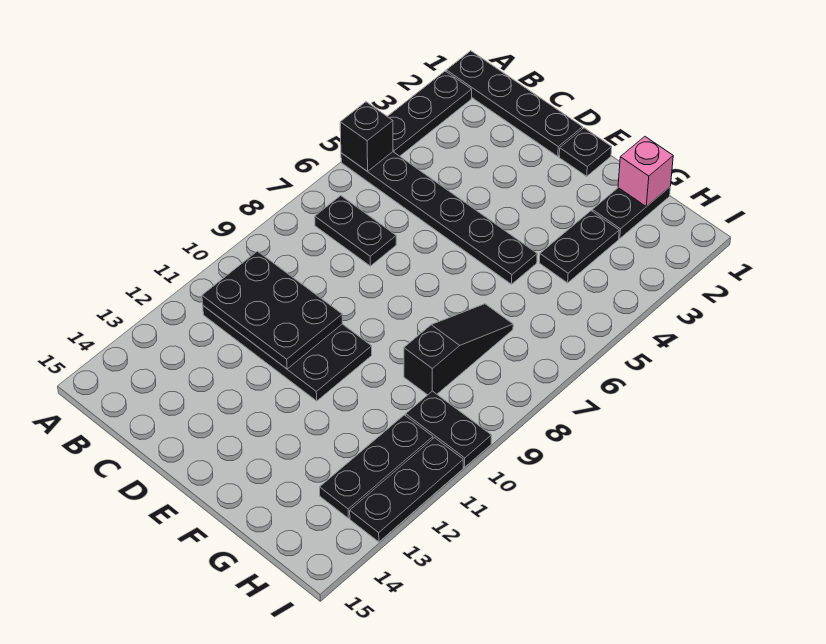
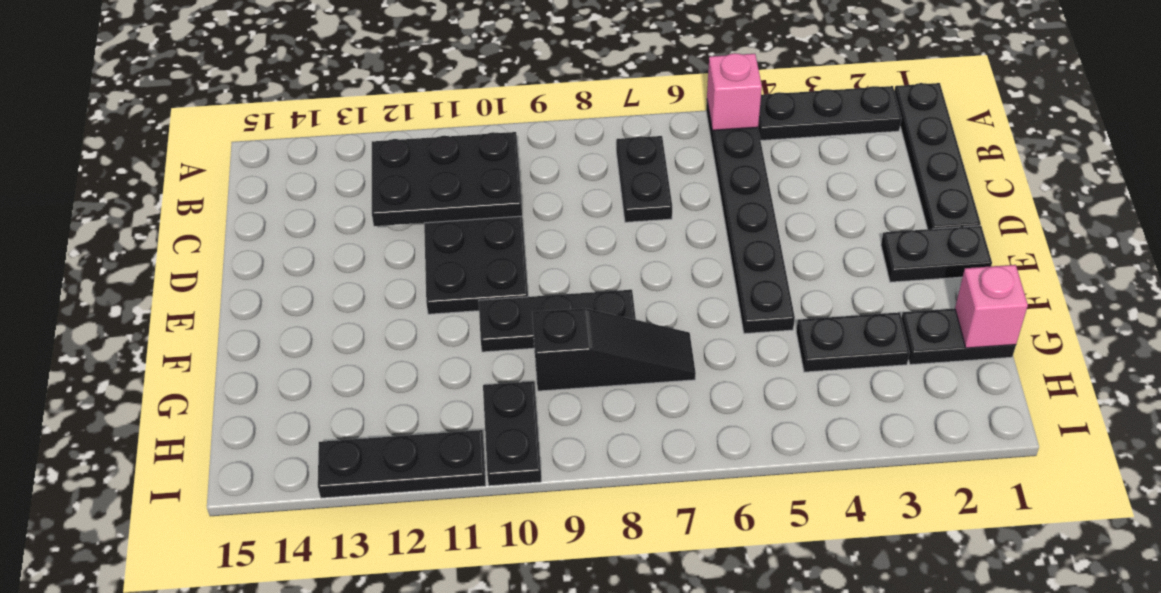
black brick A5 level 2 -> pink brick A5 level 2
black plate B10:D11 level 2 -> black plate B10:C12 level 2
black plate E1 level 1 -> black plate E1:E2 level 1
black plate H11:H13 level 1 -> black plate F8:F10 level 1

